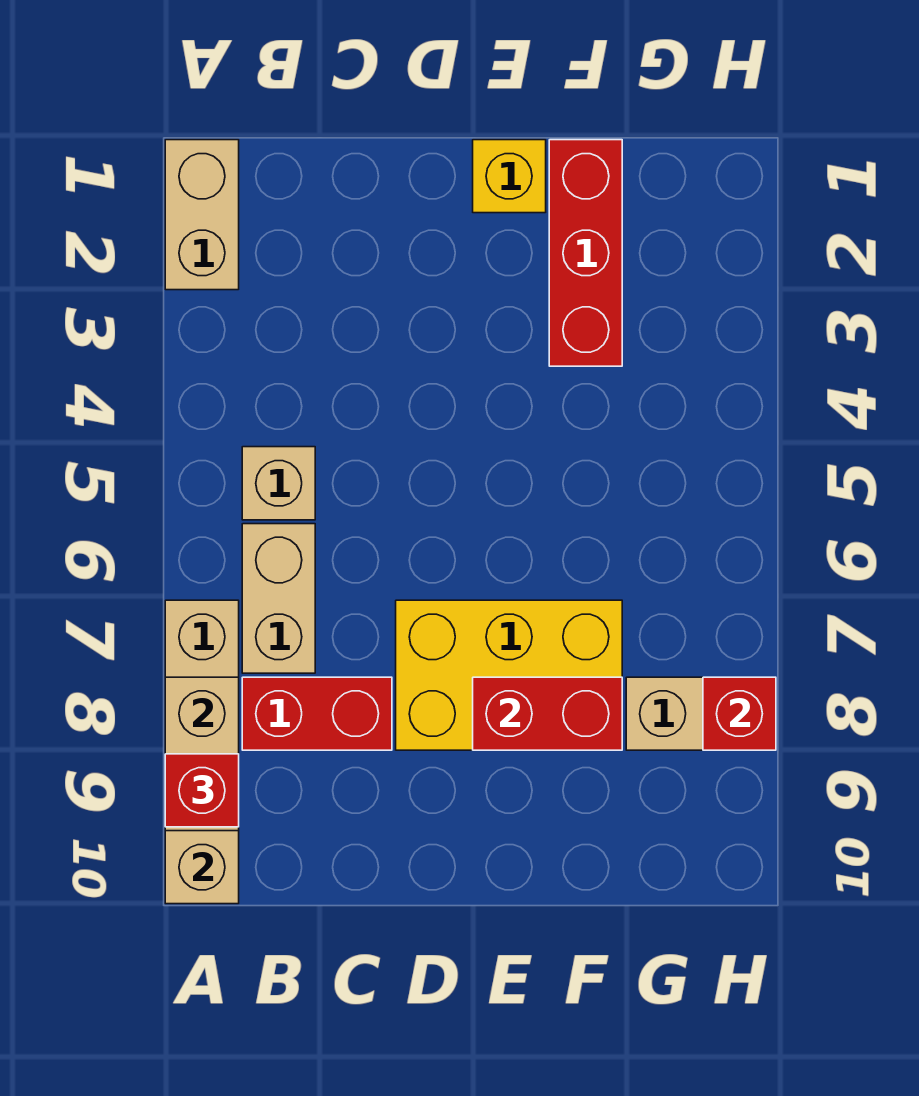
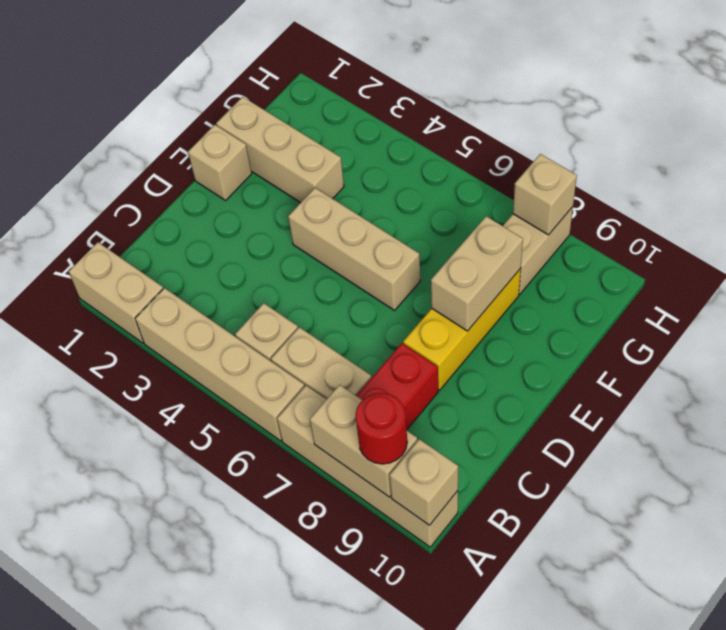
none -> tan brick A3:A6 level 1
red brick A9 level 3 -> red round brick A9 level 3
yellow brick D7:F8 level 1 -> yellow brick D8:F8 level 1
yellow brick E1 level 1 -> tan brick E1 level 1
none -> tan brick E4:E6 level 1
red brick E8:F8 level 2 -> tan brick E8:F8 level 2
red brick F1:F3 level 1 -> tan brick F1:F3 level 1
red brick H8 level 2 -> tan brick H8 level 2

